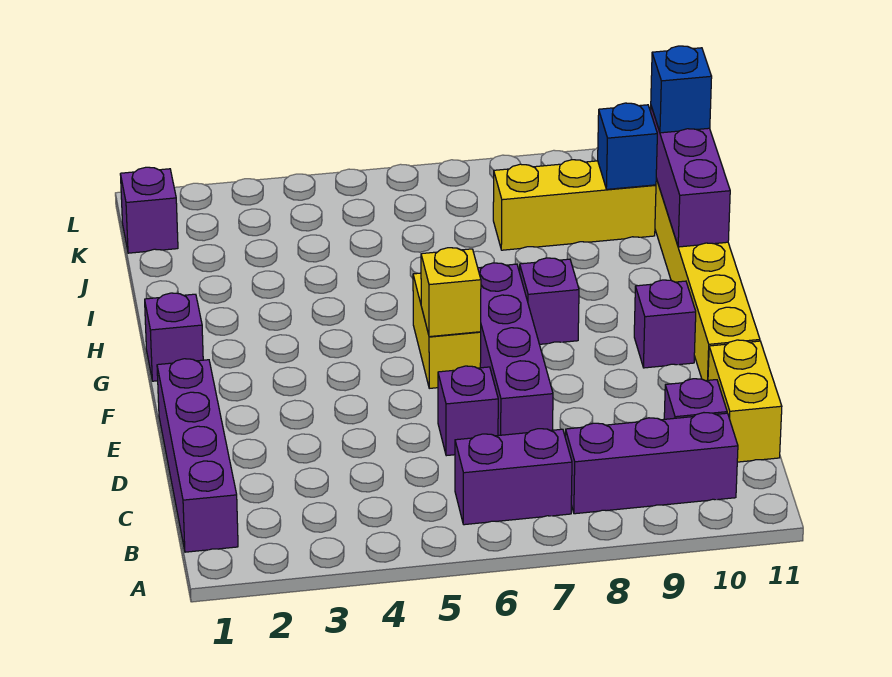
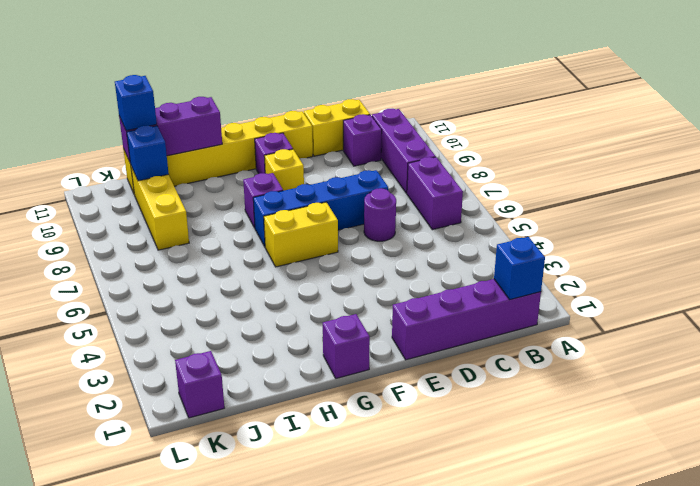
none -> blue brick B1 level 2
purple brick D6 level 1 -> purple round brick D6 level 1
purple brick D7:G7 level 1 -> blue brick D7:G7 level 1
yellow brick F6 level 2 -> yellow brick F9 level 1

